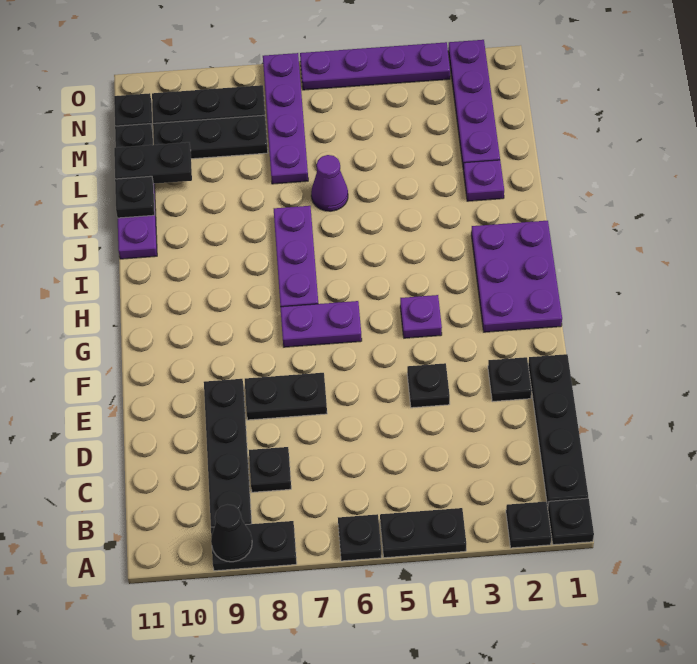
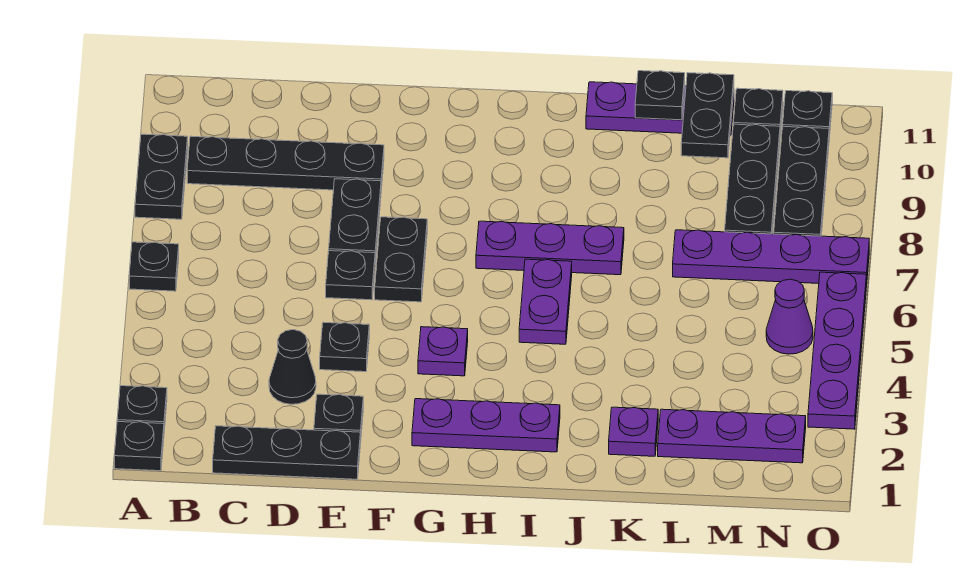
black plate A4:A5 level 1 -> black plate F6:F7 level 1
black cone A9 level 2 -> black cone D3 level 1
black plate B1:E1 level 1 -> black plate C1:E1 level 1
black plate C8 level 1 -> black plate E6 level 1
purple plate G1:I2 level 1 -> purple plate G2:I2 level 1
purple plate G6:G7 level 1 -> purple plate I5:I6 level 1
purple cone K6 level 1 -> purple cone N5 level 1
purple plate L2:O2 level 1 -> purple plate L2:N2 level 1

